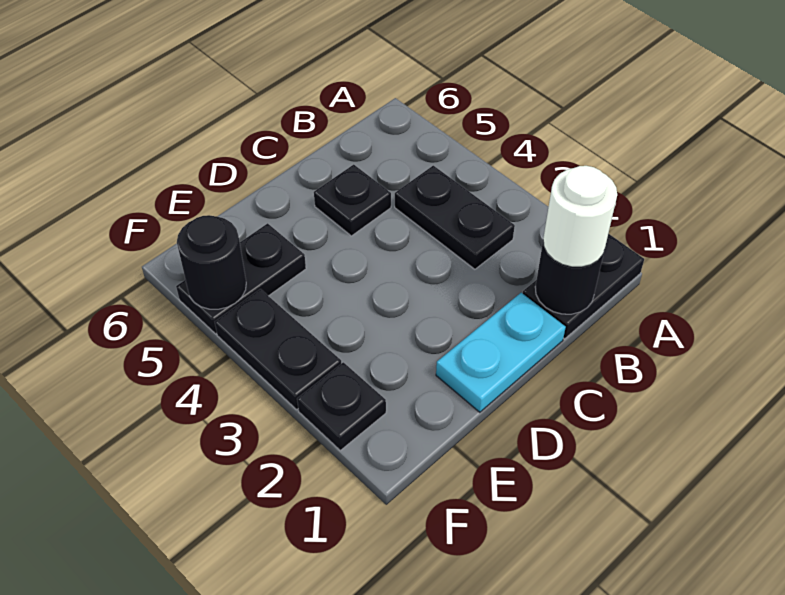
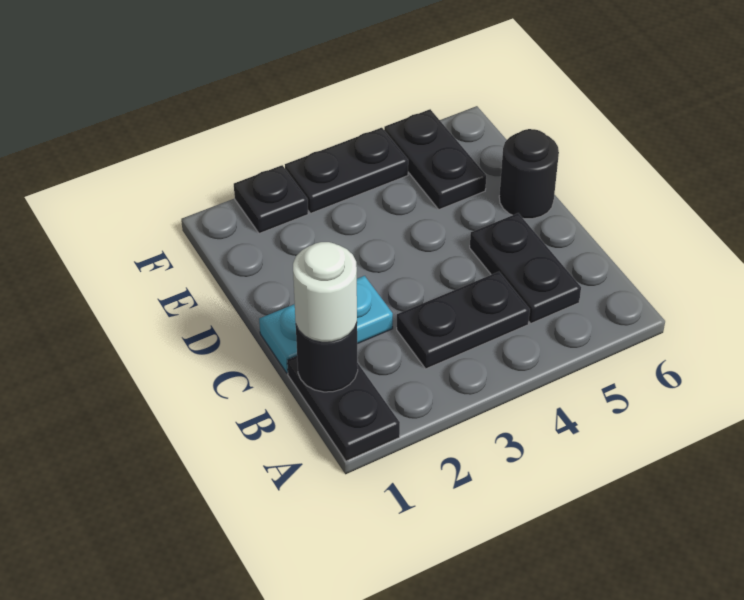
cyan plate C1:D1 level 1 -> cyan plate C1:C2 level 1
black plate C5 level 1 -> black plate B5:C5 level 1
black round brick F5 level 2 -> black round brick D6 level 1

